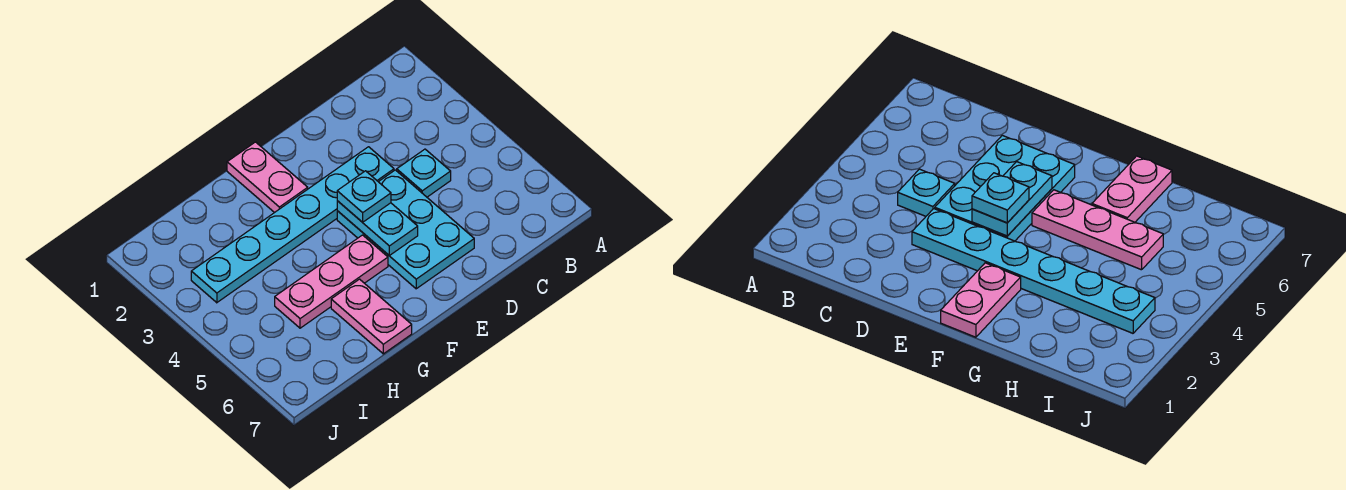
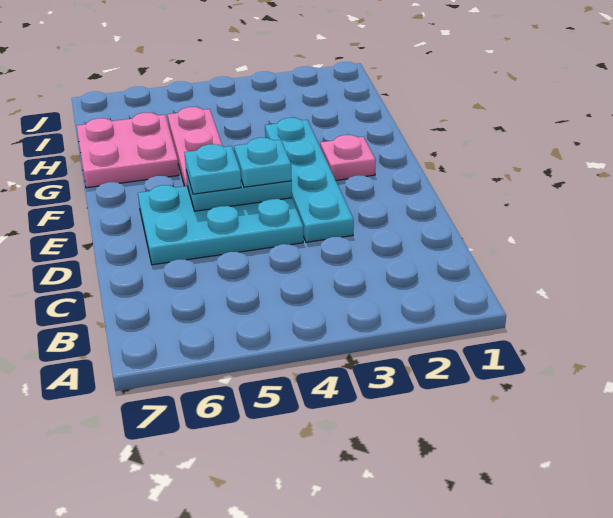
cyan plate C4 level 1 -> cyan plate E5 level 3
cyan plate D3:I3 level 1 -> cyan plate D3:G3 level 1
pink plate F1:F2 level 1 -> pink plate F2 level 1
pink plate G6:G7 level 1 -> pink plate G6:H7 level 1

